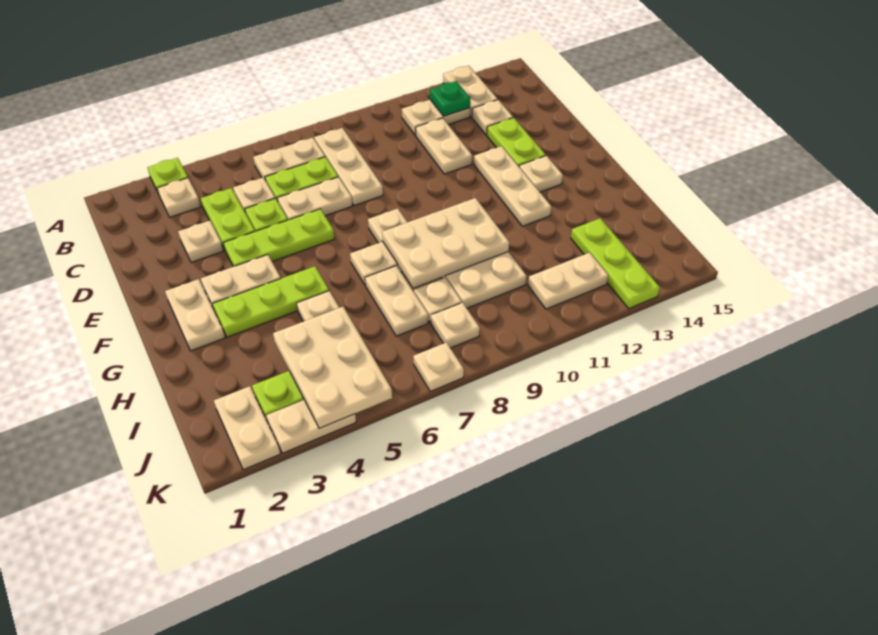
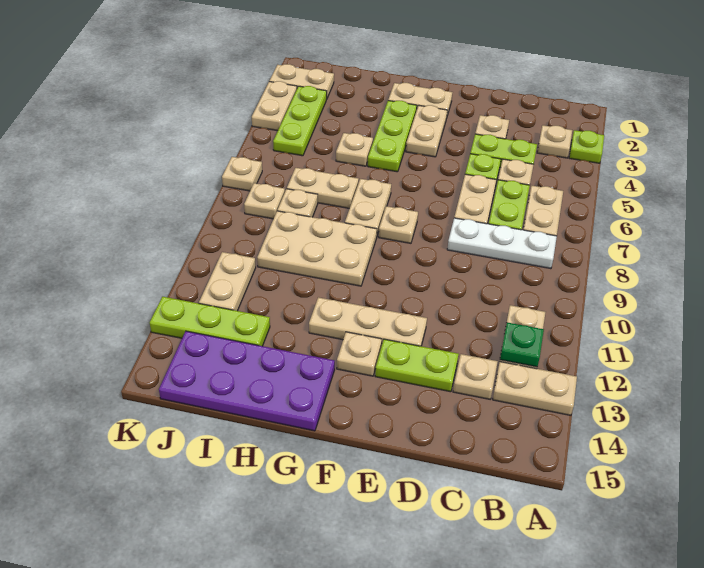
tan plate B8:D8 level 1 -> white plate B8:D8 level 1
tan plate C11:D11 level 1 -> none
lime plate E4:E6 level 1 -> none
tan plate G8:H10 level 2 -> none
none -> purple plate G14:J15 level 1
tan plate I4:K5 level 2 -> none

